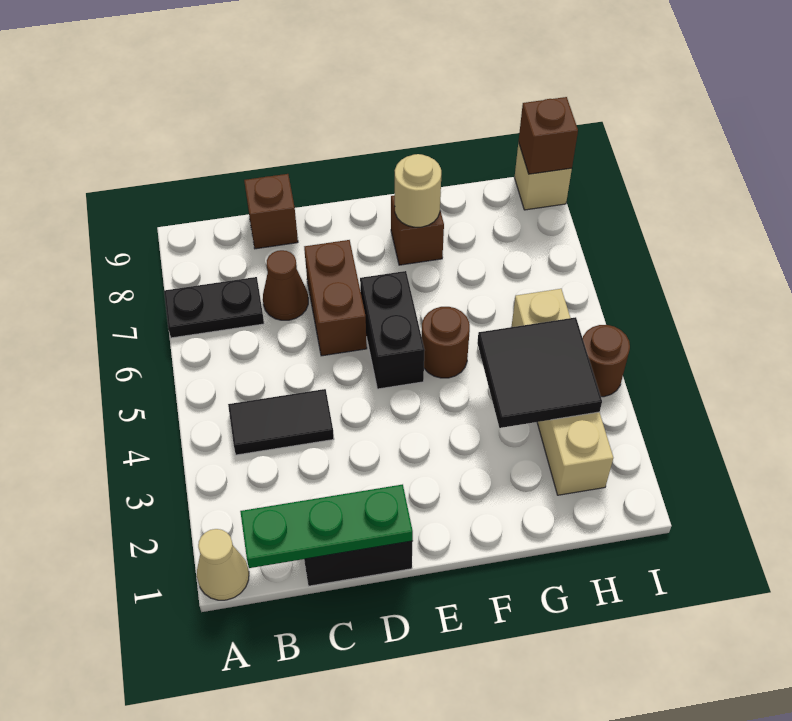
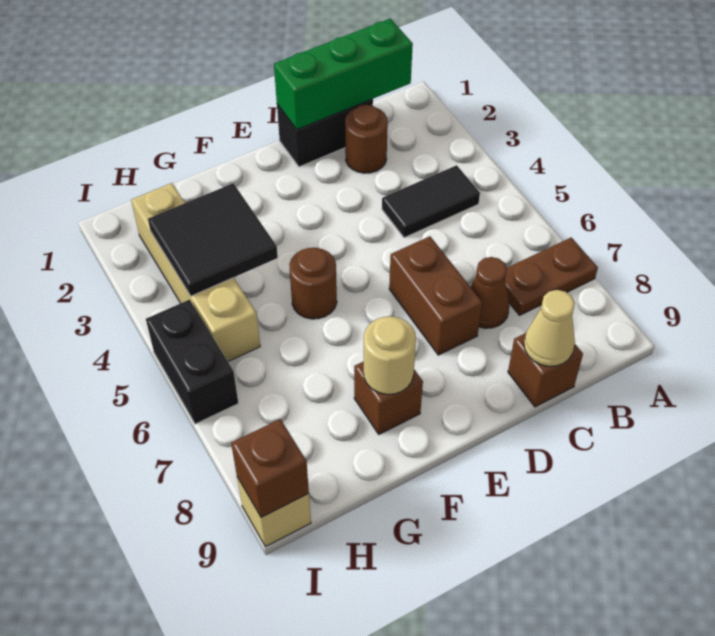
tan cone A1 level 1 -> tan cone C9 level 2
black plate A7:B7 level 1 -> brown plate A7:B7 level 1
green plate B1:D1 level 2 -> green brick B1:D1 level 2
black brick E5:E6 level 1 -> black brick I5:I6 level 1
brown round brick I4 level 1 -> brown round brick C2 level 1

